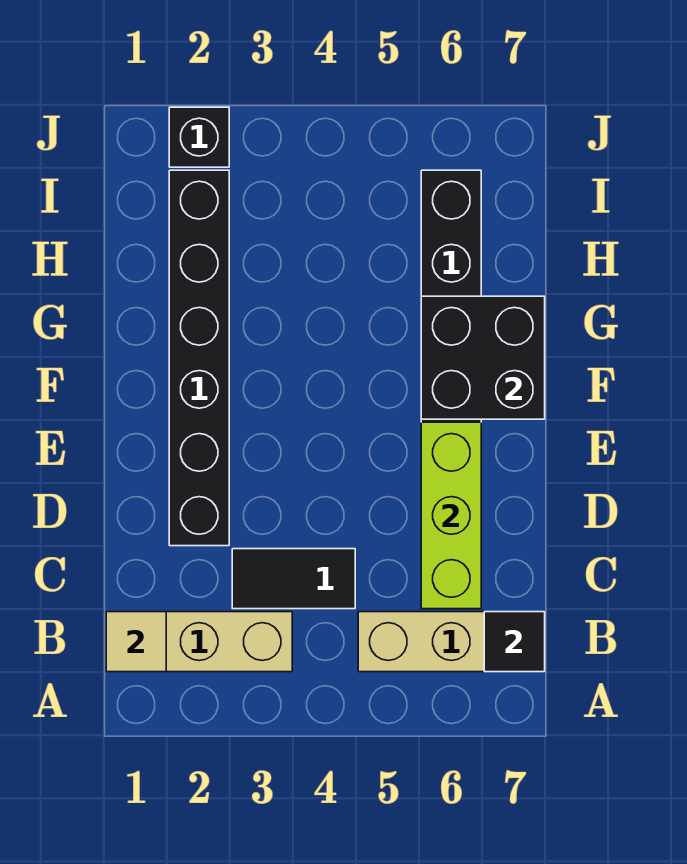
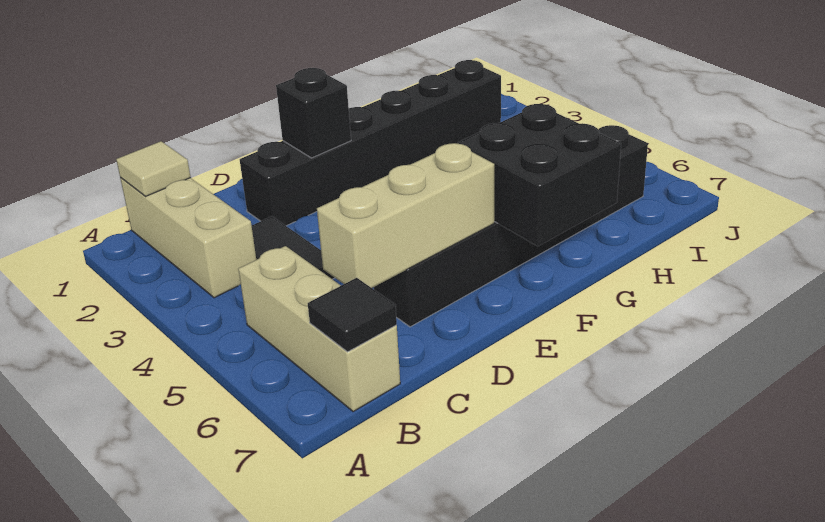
lime brick C6:E6 level 2 -> tan brick C6:E6 level 2
black brick J2 level 1 -> black brick E2 level 2

